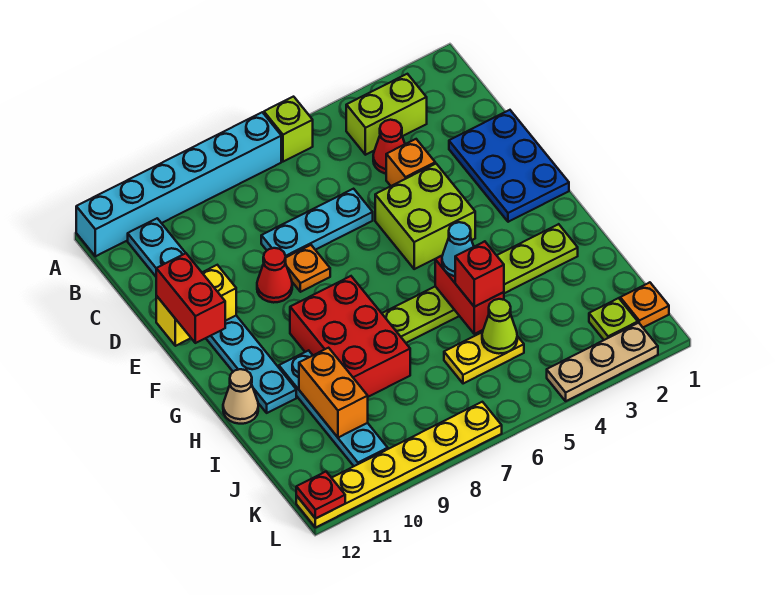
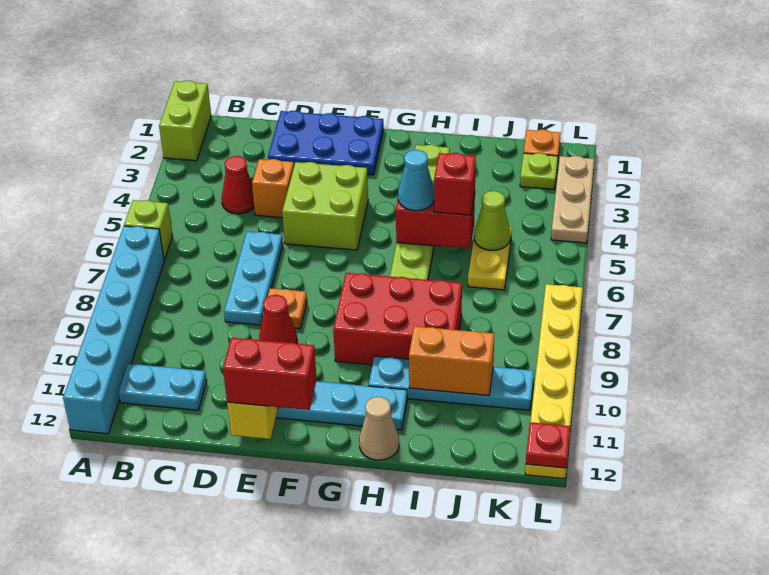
lime brick B3:B4 level 1 -> lime brick A1:A2 level 1

